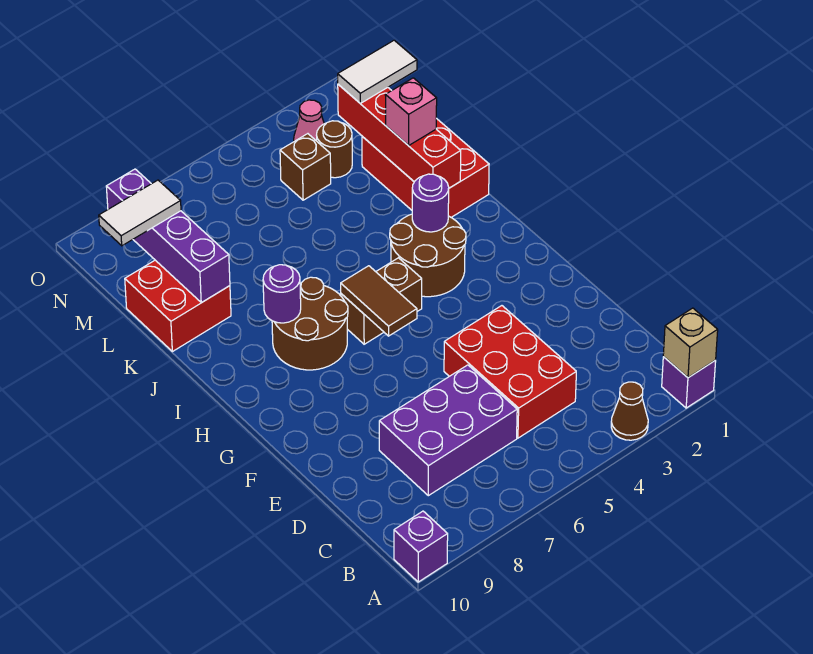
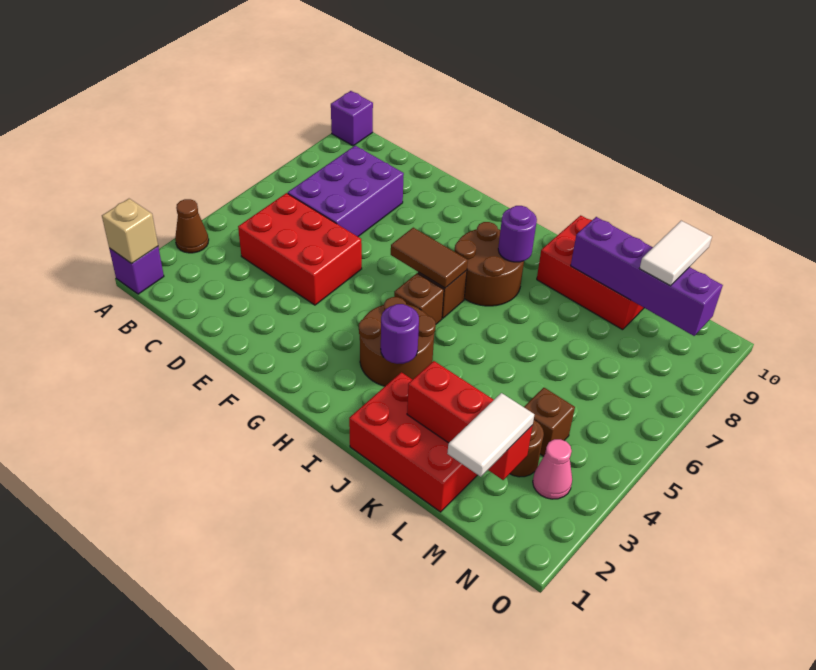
red brick J2:M2 level 2 -> red brick K2:M2 level 2
pink brick K2 level 3 -> none
red brick K9:L10 level 1 -> red brick J9:L10 level 1

